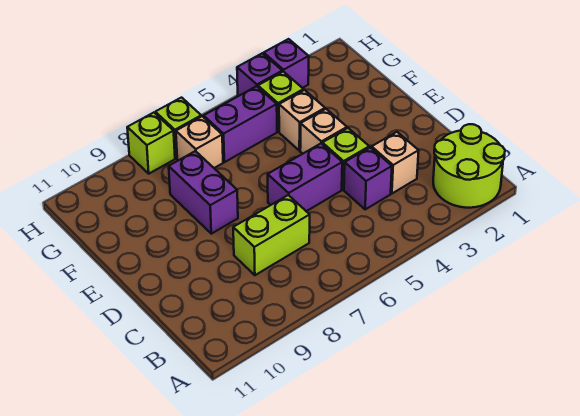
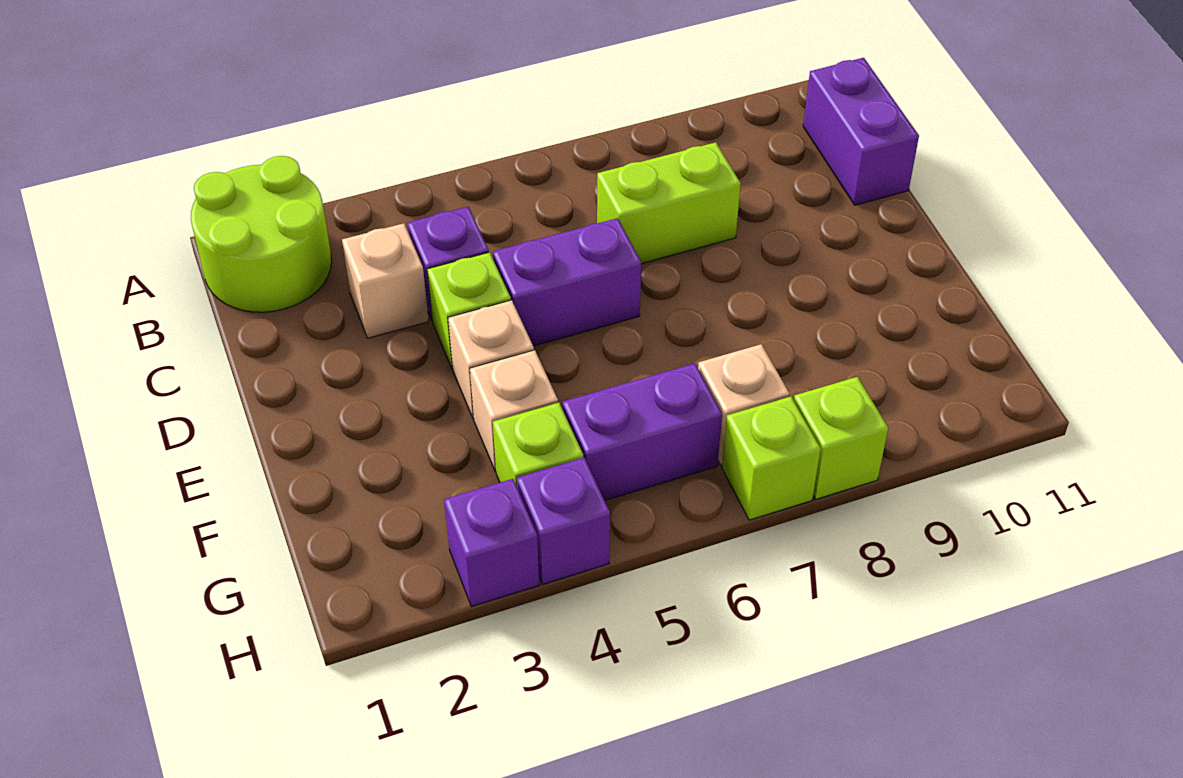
purple brick E8:F8 level 1 -> purple brick B11:C11 level 1

